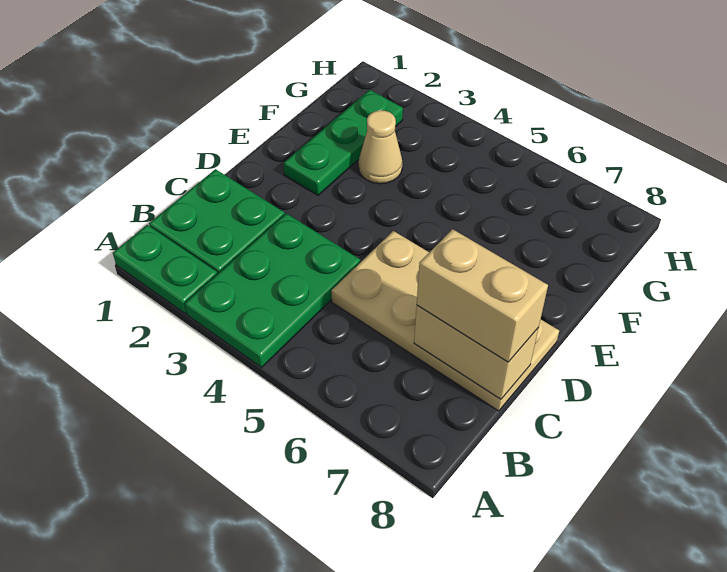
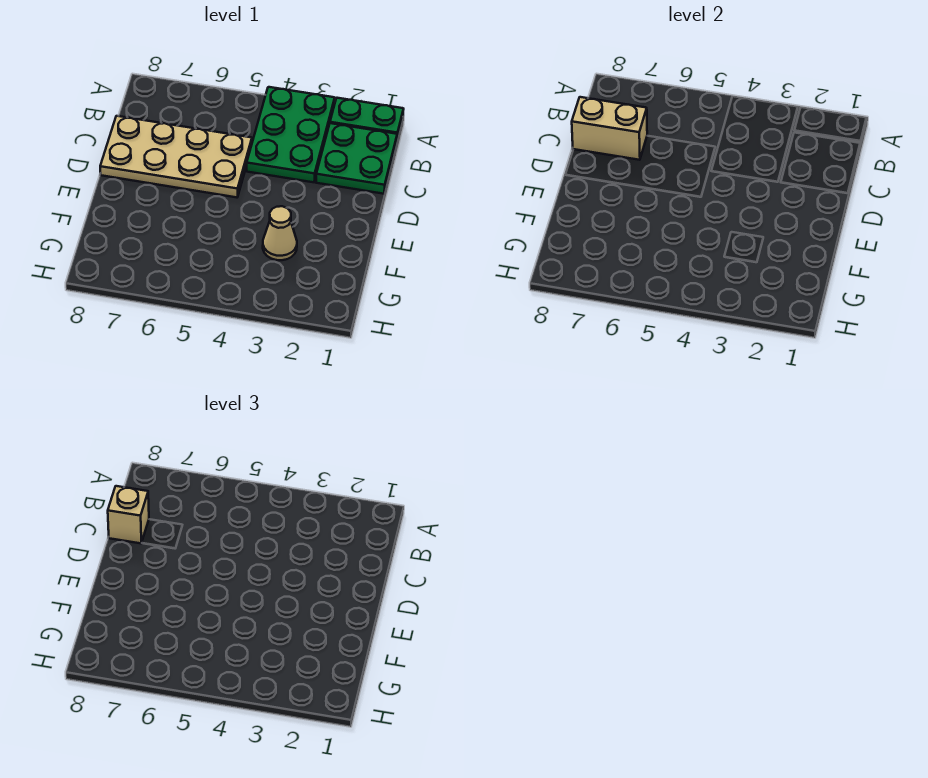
tan brick C7:C8 level 3 -> tan brick C8 level 3
green plate E2:G2 level 1 -> none

